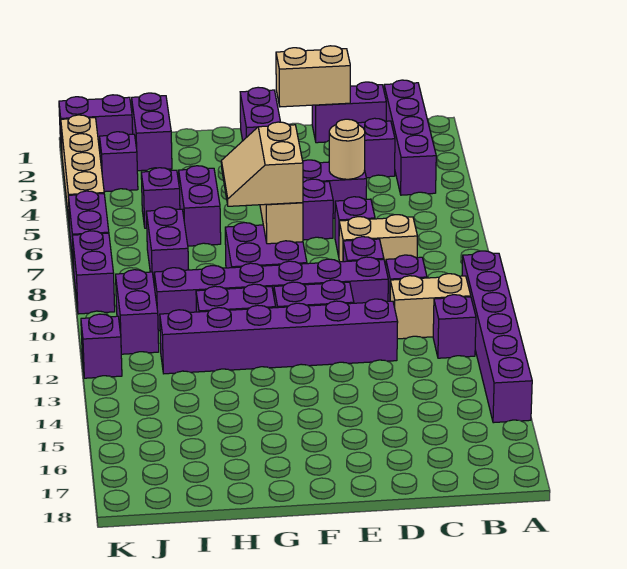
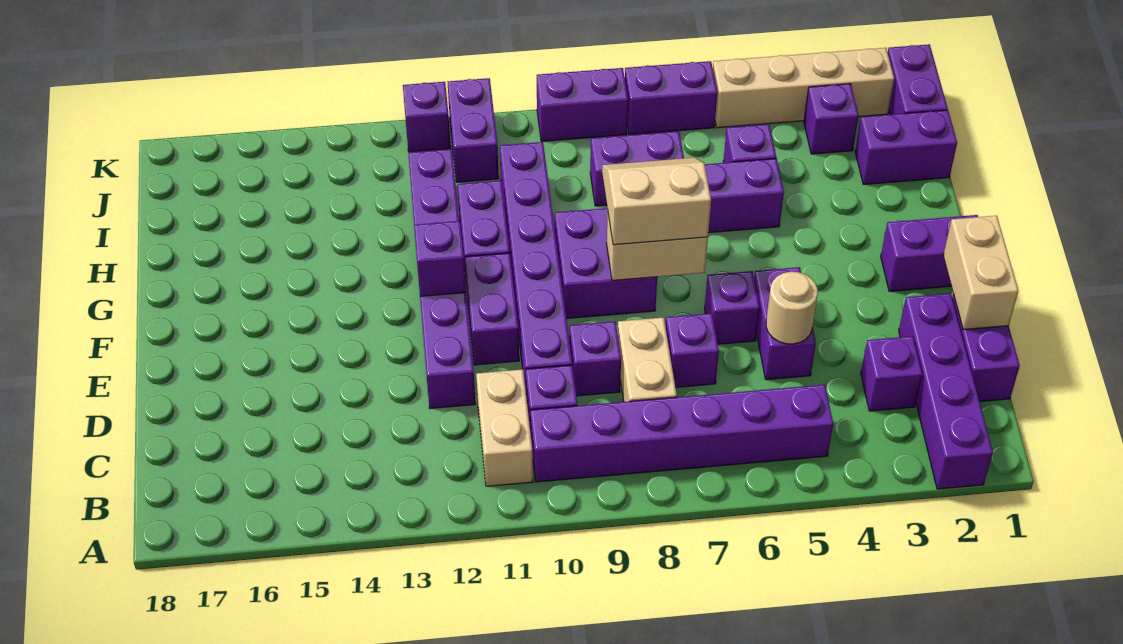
purple brick A10:A15 level 1 -> purple brick B5:B10 level 1
purple brick B1:B4 level 1 -> purple brick A2:D2 level 1
purple brick B12 level 1 -> purple brick F12 level 2
purple brick J10:J11 level 1 -> purple brick J11:K11 level 1

